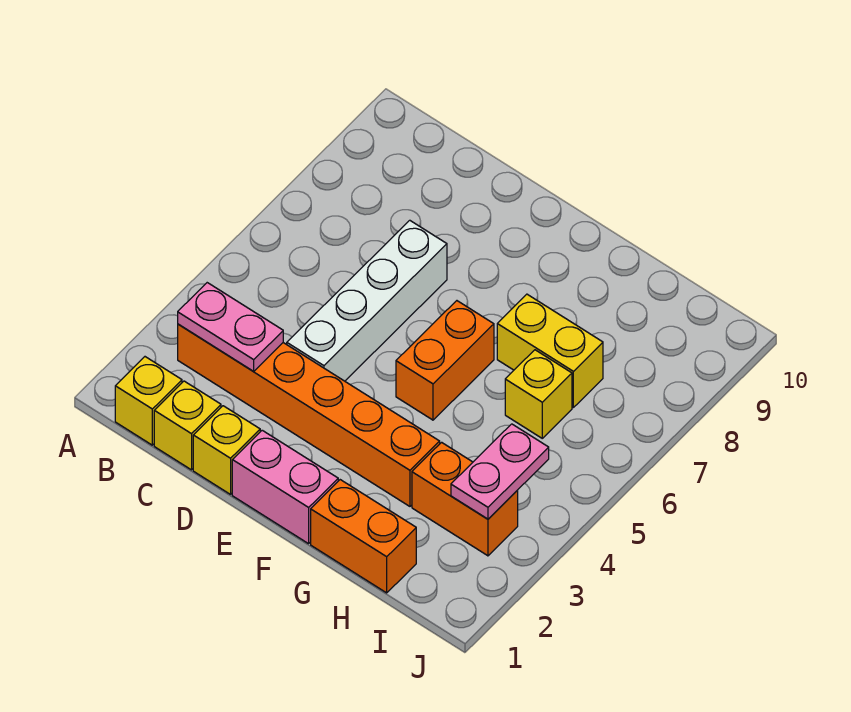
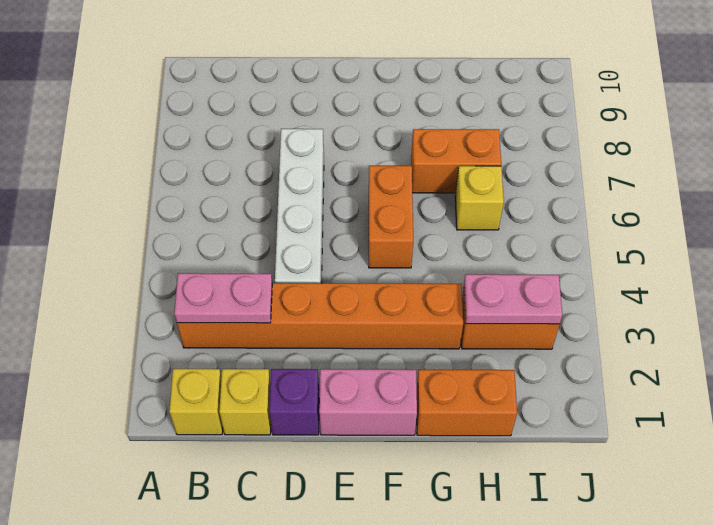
yellow brick D1 level 1 -> purple brick D1 level 1
yellow brick G7:H7 level 1 -> orange brick G7:H7 level 1
pink plate I3:I4 level 2 -> pink plate H3:I3 level 2

